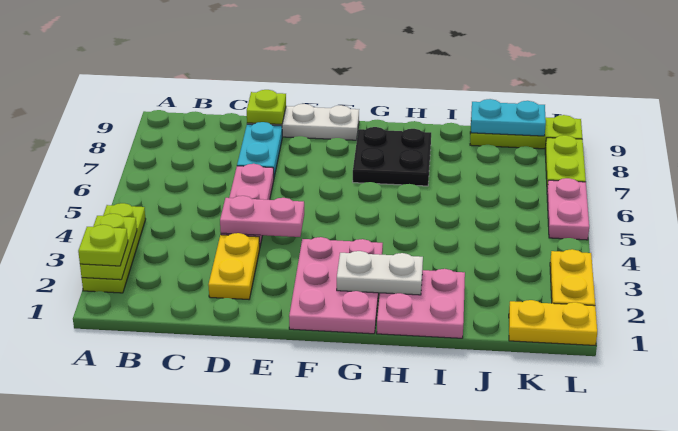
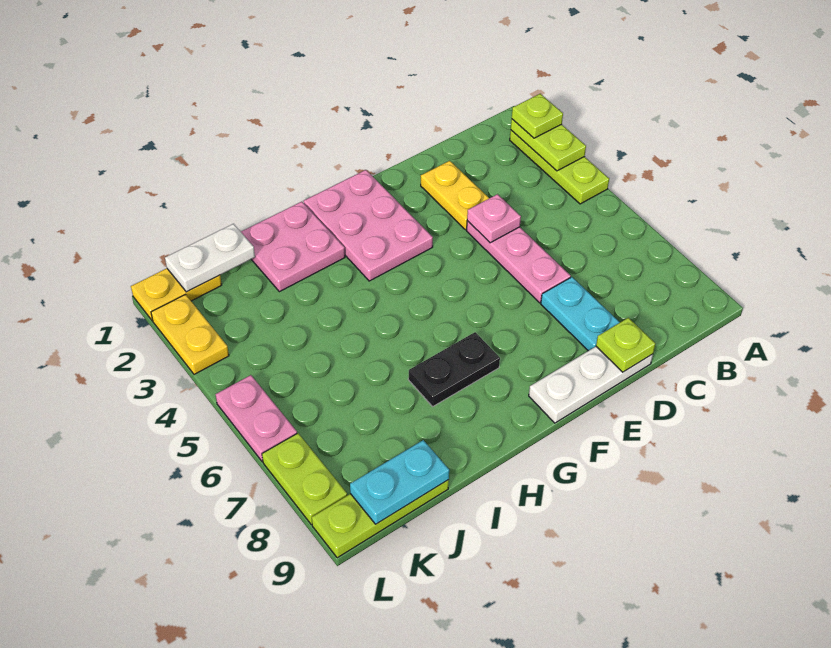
pink plate D4:E4 level 2 -> pink plate D4 level 2
white plate G2:H2 level 2 -> white plate J1:K1 level 2
black plate G7:H8 level 1 -> black plate G7:H7 level 1

